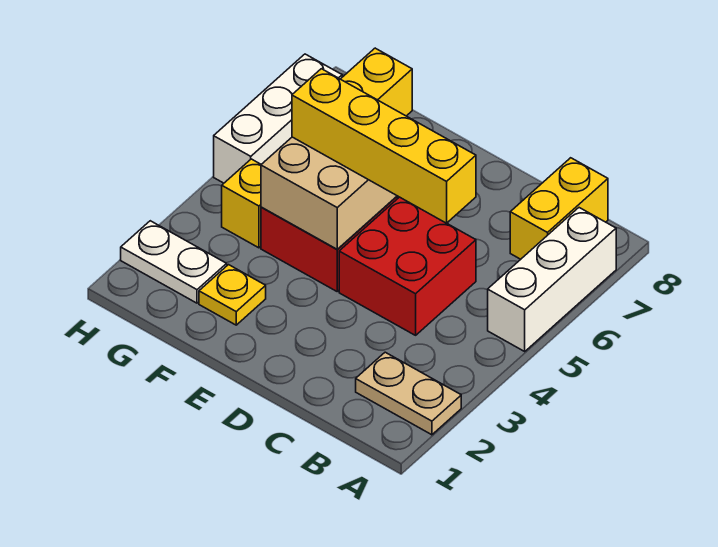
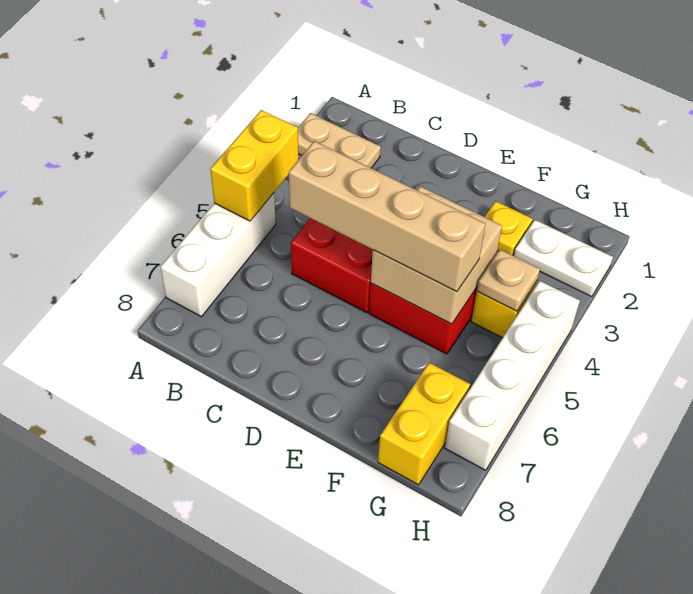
yellow brick B7:B8 level 1 -> yellow brick A4:A5 level 2
yellow brick C5:F5 level 3 -> tan brick C5:F5 level 3
none -> tan plate G4 level 2
white brick H5:H7 level 1 -> white brick H4:H7 level 1

